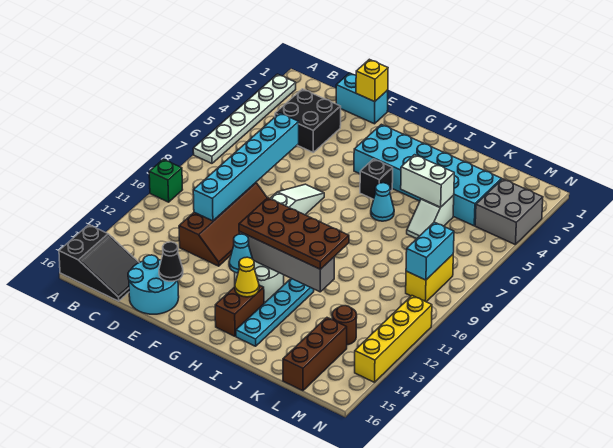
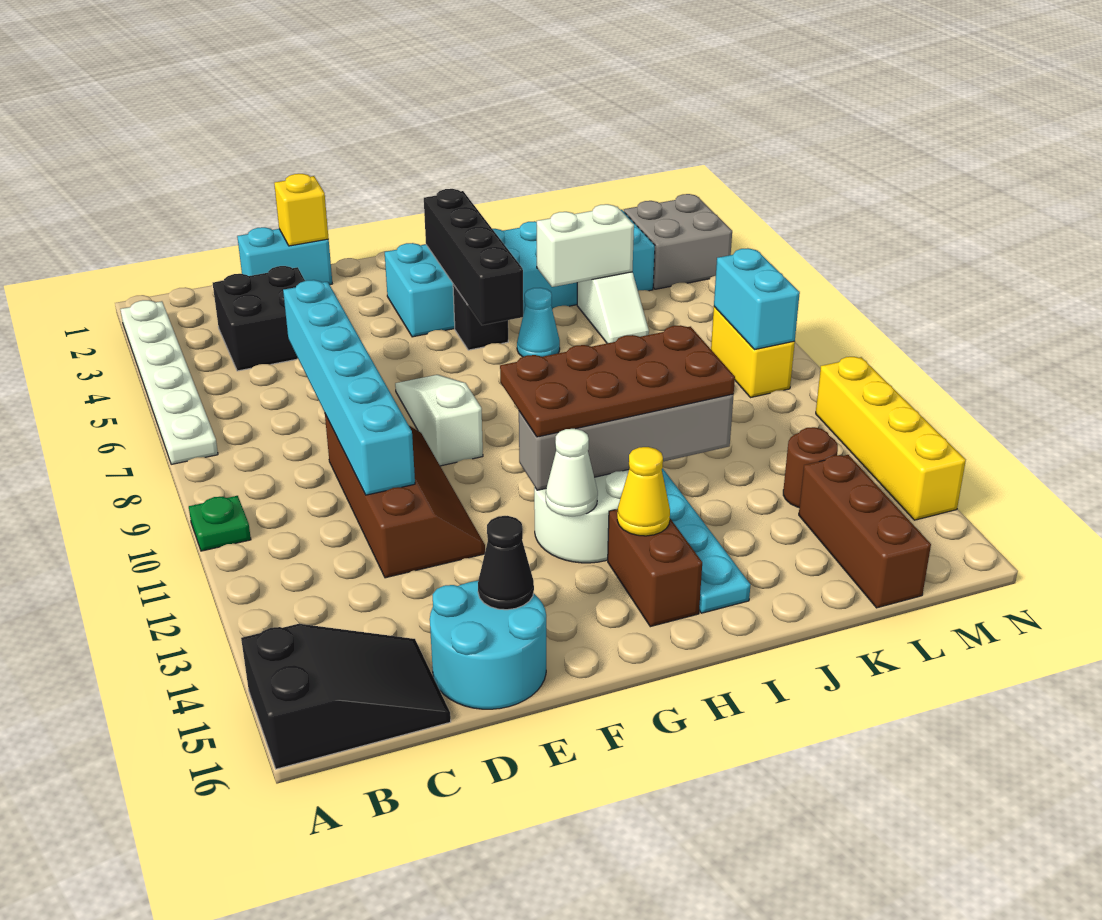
green brick A10 level 1 -> green plate A10 level 1
cyan cone G13 level 2 -> white cone G13 level 2
none -> black brick H3:H6 level 2

